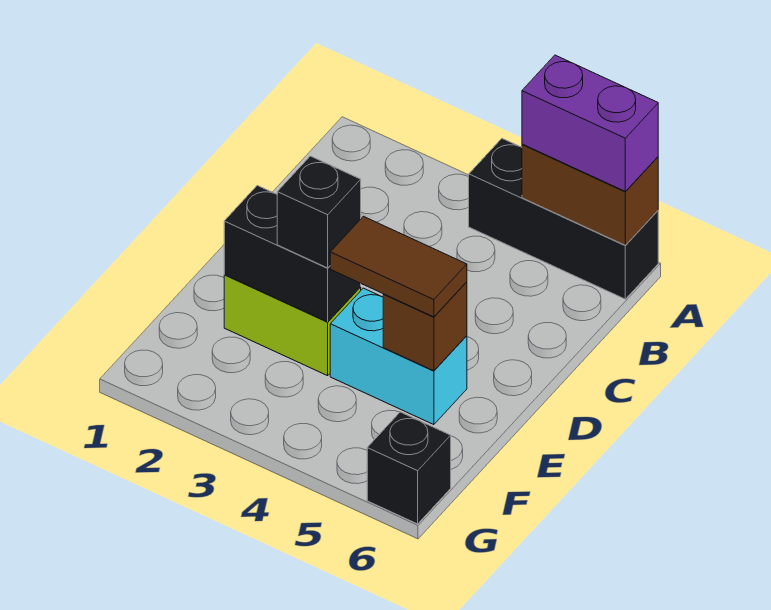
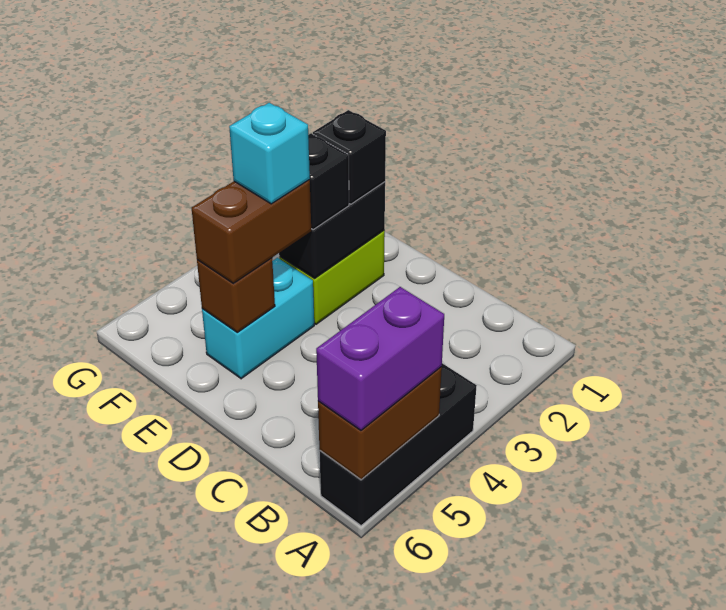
brown tile E4:E5 level 3 -> brown brick E4:E5 level 3
none -> cyan brick E4 level 4
black brick G6 level 1 -> black brick E2 level 3

